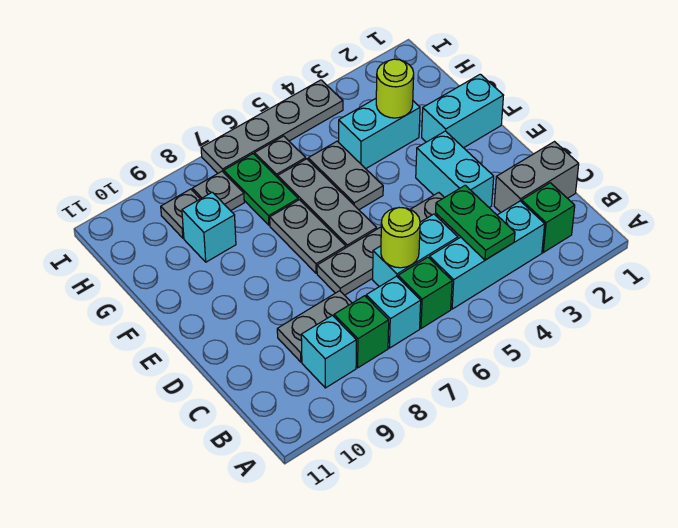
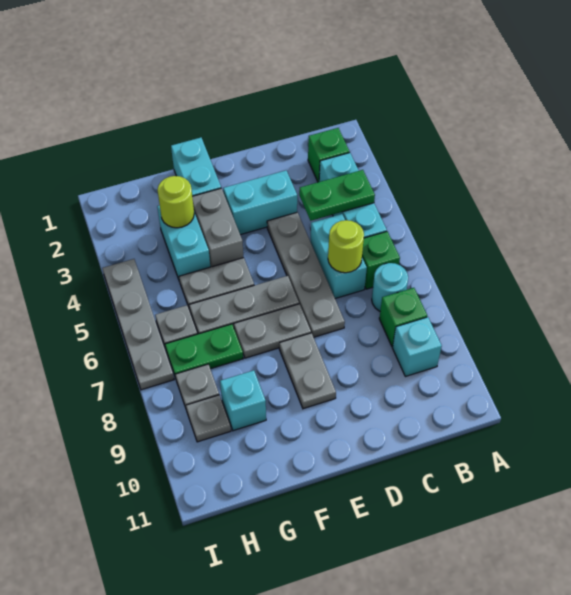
cyan brick B7 level 1 -> cyan round brick B7 level 1
grey brick C1:C2 level 1 -> grey brick F3:F4 level 1
grey plate C8:C9 level 1 -> grey plate E8:E9 level 1

